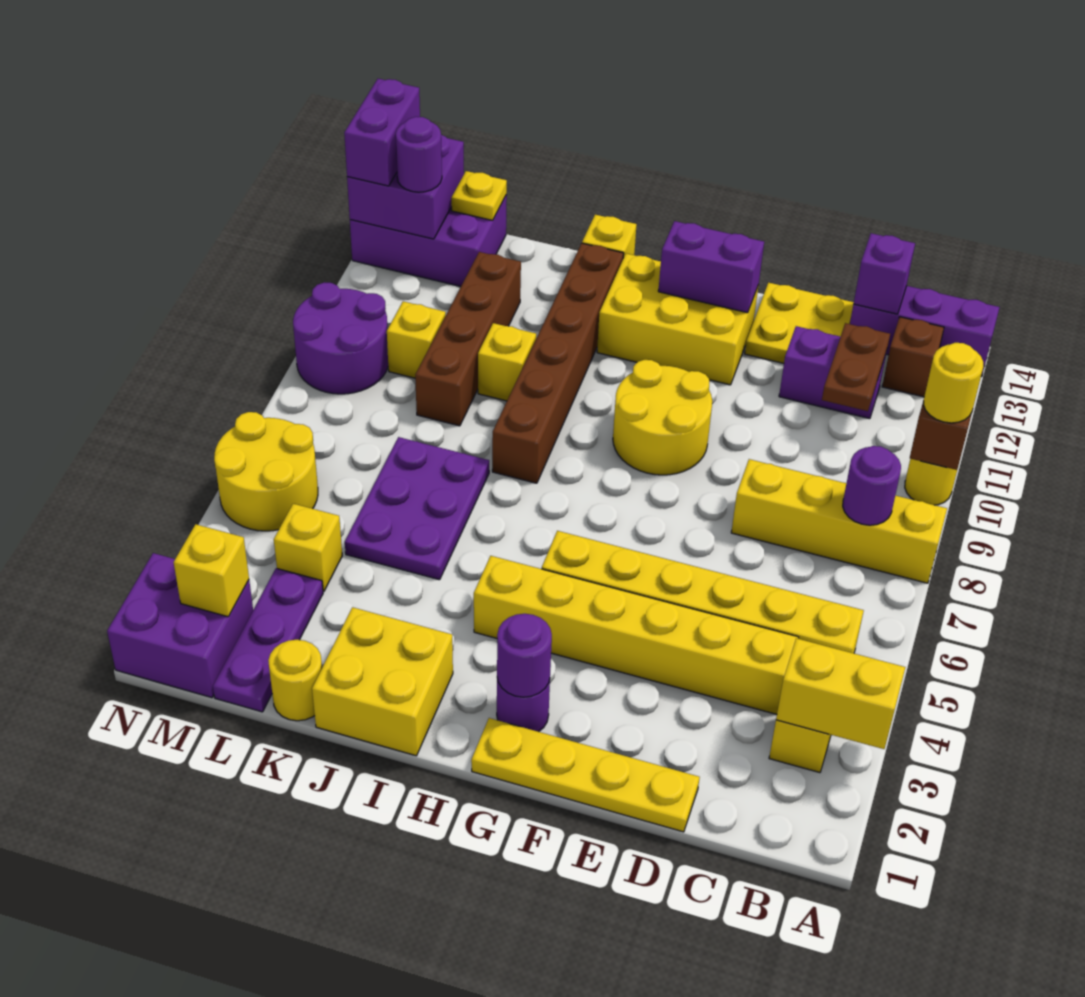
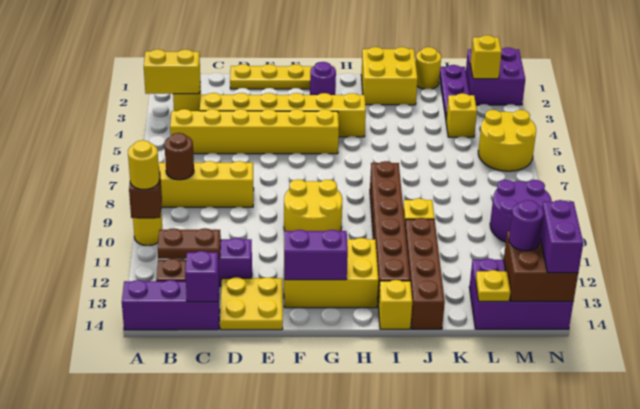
purple round brick B8 level 2 -> brown round brick B8 level 2
brown plate C11:C12 level 2 -> brown plate B12:C12 level 2
purple round brick G2 level 2 -> none
purple plate J5:K7 level 1 -> none
brown brick K9:K12 level 1 -> brown brick J11:J14 level 1
yellow brick L10 level 1 -> none
purple brick M13:N14 level 2 -> brown brick M13:N14 level 2

